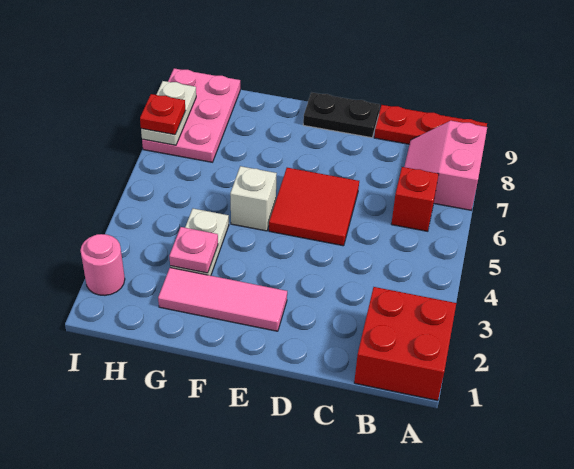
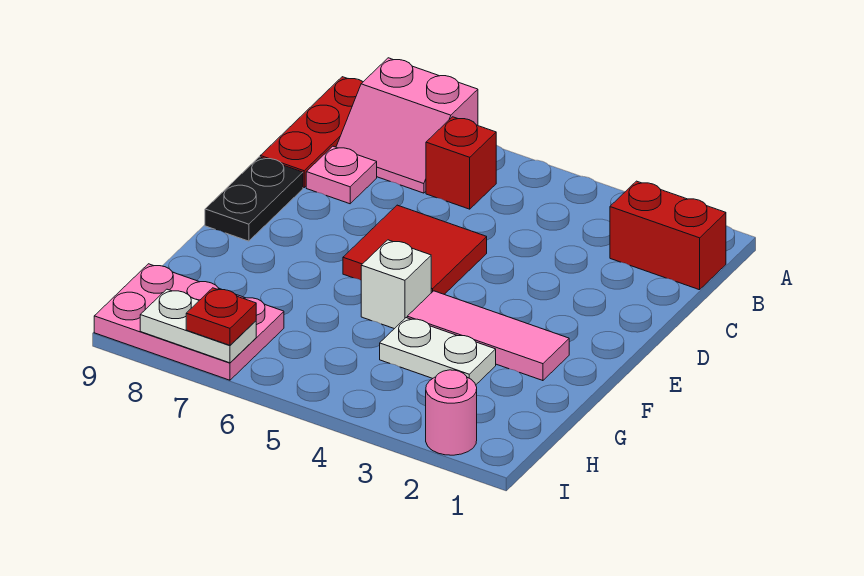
red brick A1:B2 level 1 -> red brick B1:B2 level 1
pink tile E2:G2 level 1 -> pink tile F2:F4 level 1
pink plate G3 level 2 -> pink plate C8 level 1

